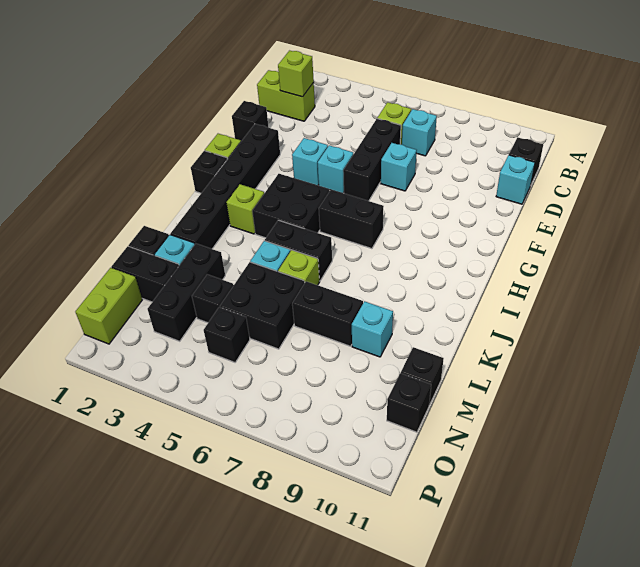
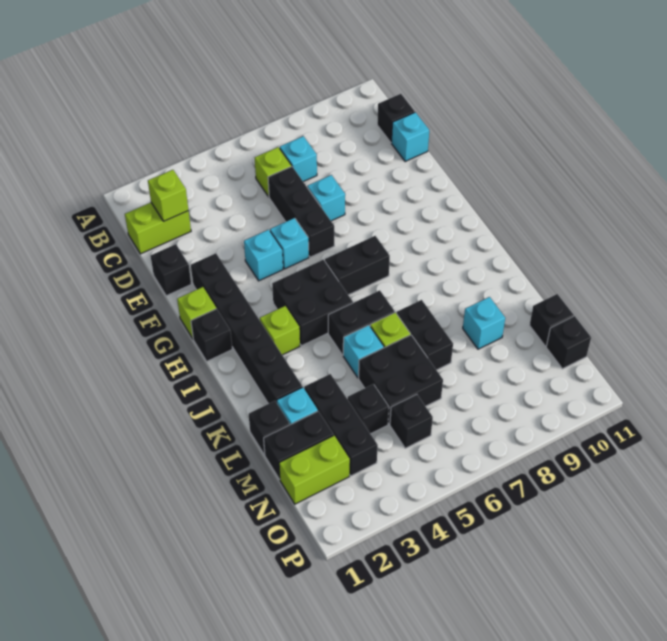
black brick L7:L8 level 1 -> black brick K7:L7 level 1
lime brick N1:O1 level 1 -> lime brick N1:N2 level 1

